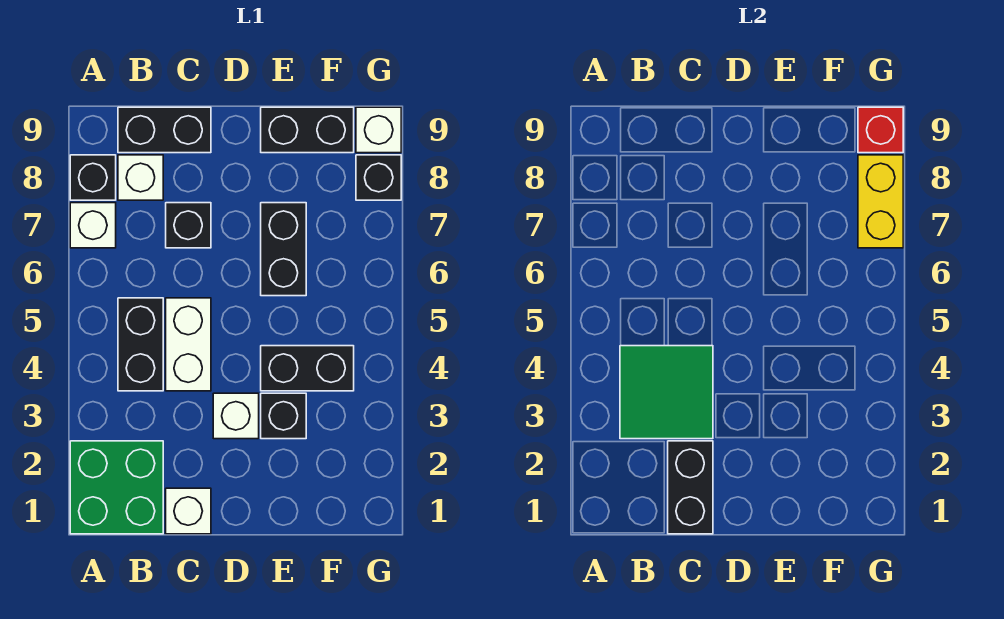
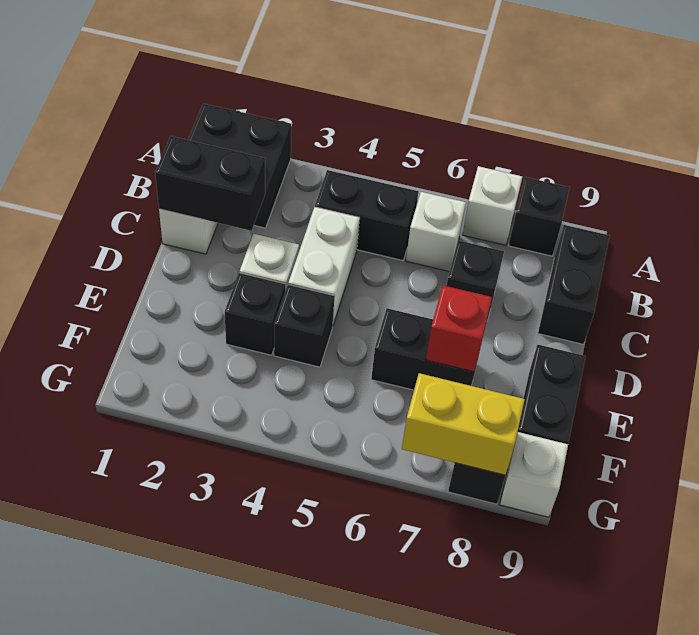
green brick A1:B2 level 1 -> black brick A1:B2 level 1
green tile B3:C4 level 2 -> none
white brick B8 level 1 -> white brick B6 level 1
white brick C4:C5 level 1 -> white brick C4:D4 level 1
black brick E4:F4 level 1 -> black brick E4 level 1
red brick G9 level 2 -> red brick E7 level 2

